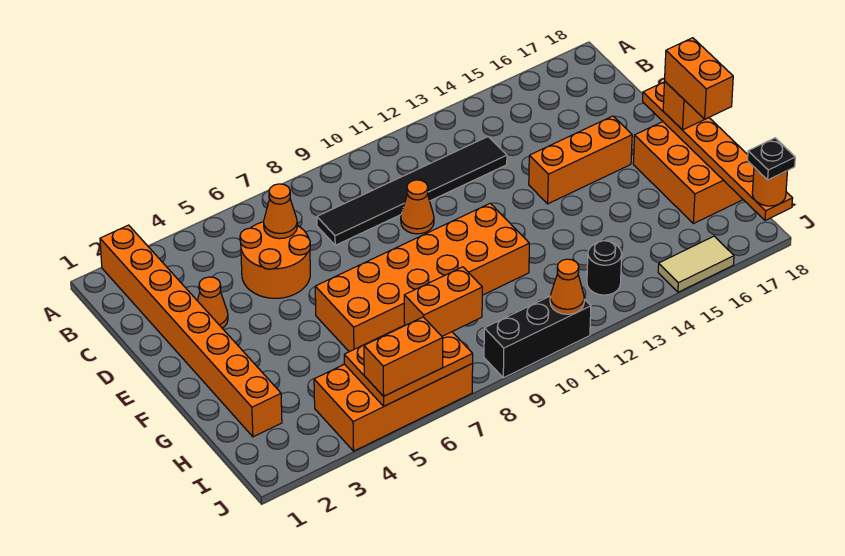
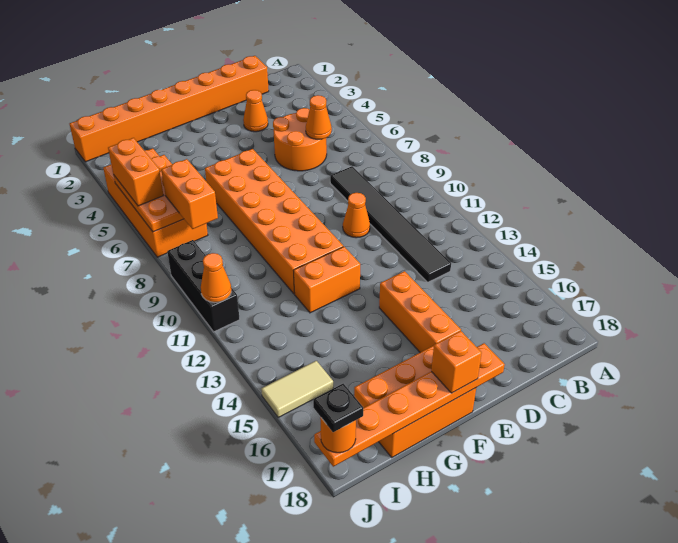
orange brick A2:H2 level 1 -> orange brick C1:J1 level 1
orange brick F18:G18 level 4 -> orange brick F12:G12 level 1
black round brick I13 level 1 -> none
tan tile J15:J16 level 1 -> tan tile I15:J15 level 1

